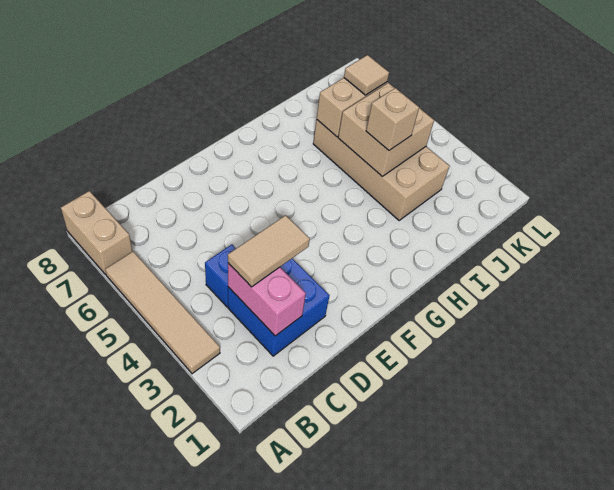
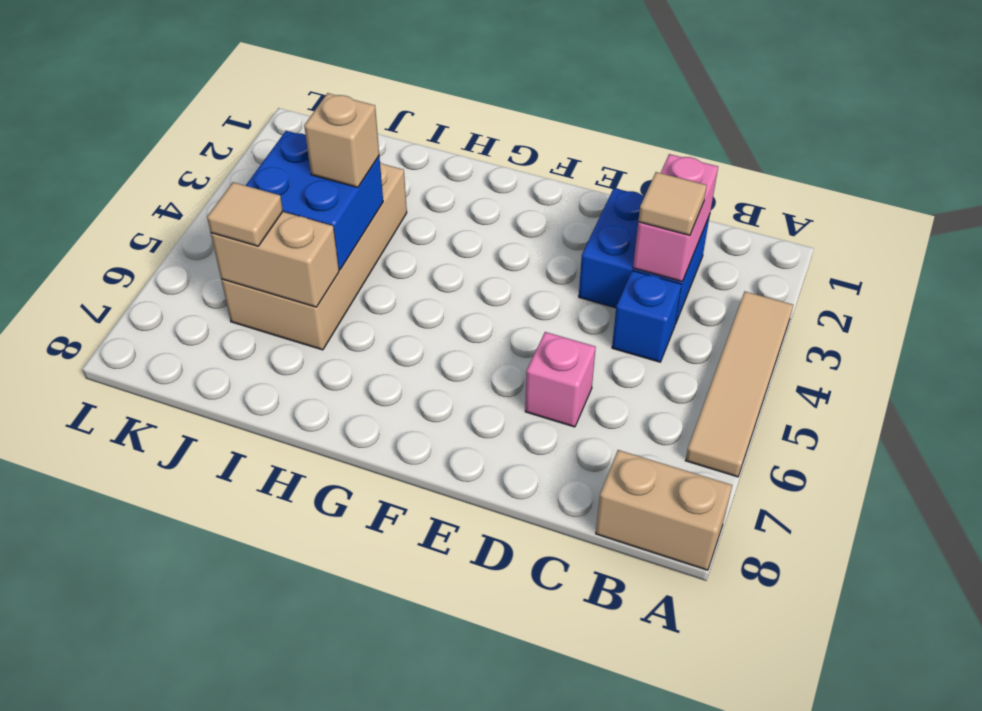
tan brick A7:A8 level 1 -> tan brick A8:B8 level 1
tan tile C3:D3 level 3 -> tan tile C3 level 3
none -> pink brick D6 level 1
tan brick I4:J5 level 2 -> blue brick I4:J5 level 2

